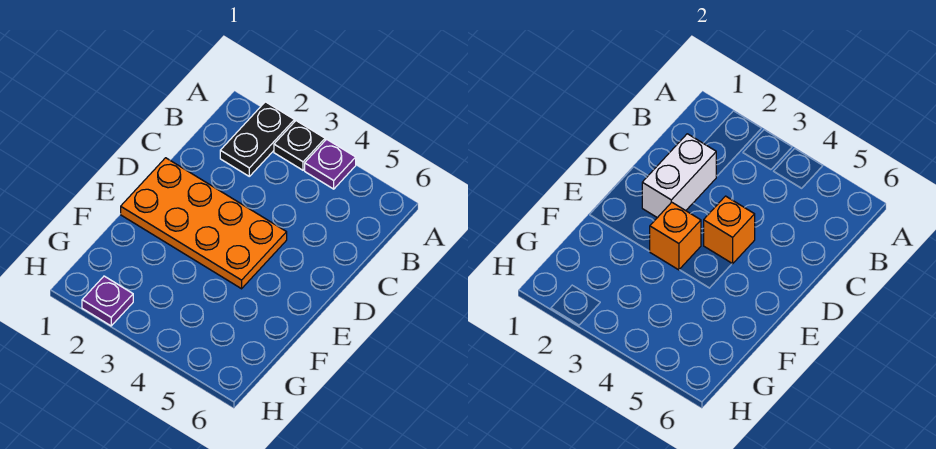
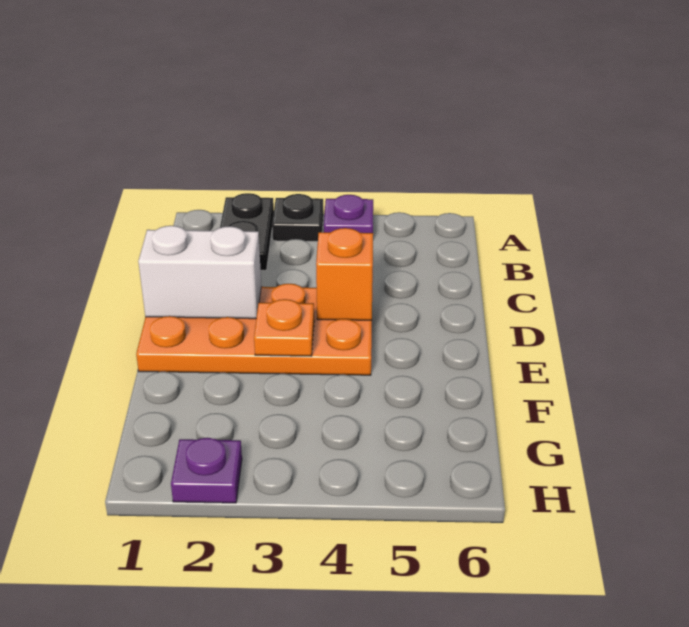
white brick C2:D2 level 2 -> white brick D1:D2 level 2
orange brick E3 level 2 -> orange plate E3 level 2

